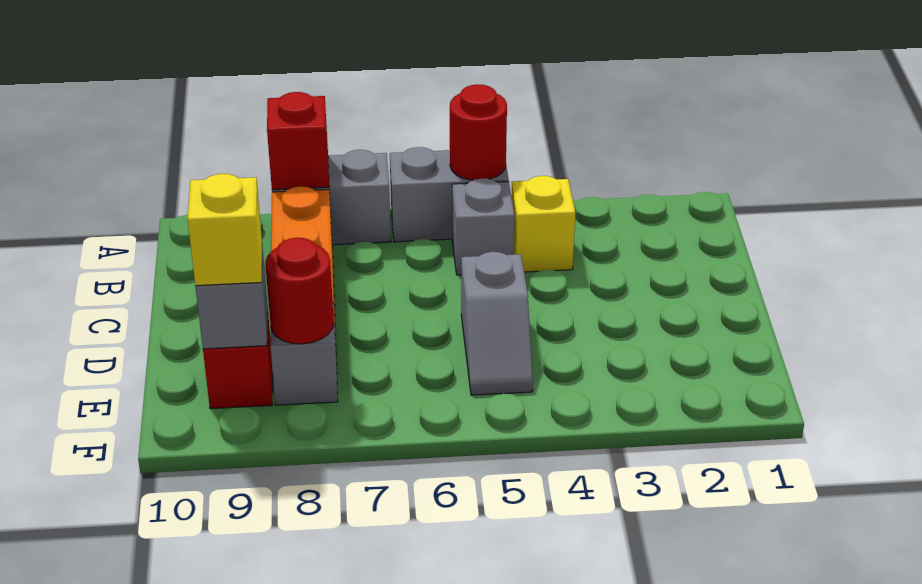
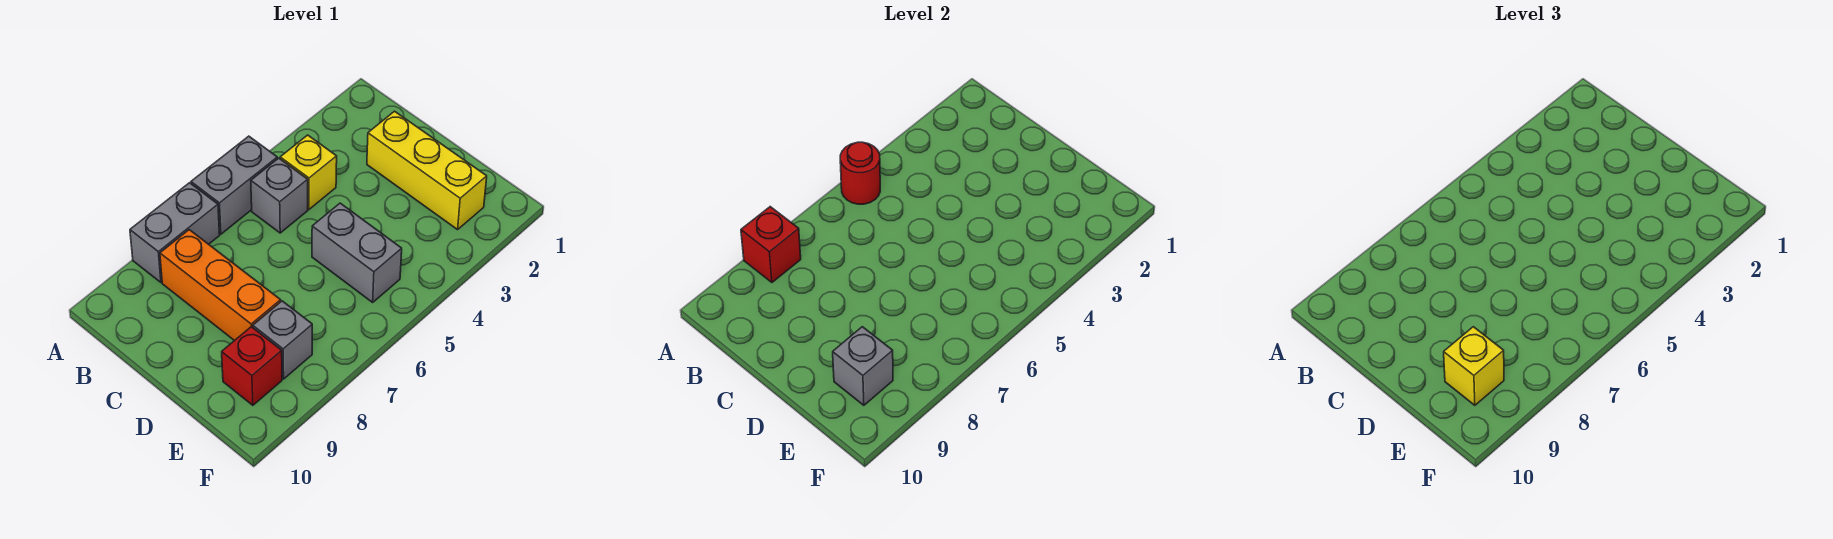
none -> yellow brick C2:E2 level 1
grey slope D5:E5 level 1 top D -> grey brick D5:E5 level 1
red round brick E8 level 2 -> none

